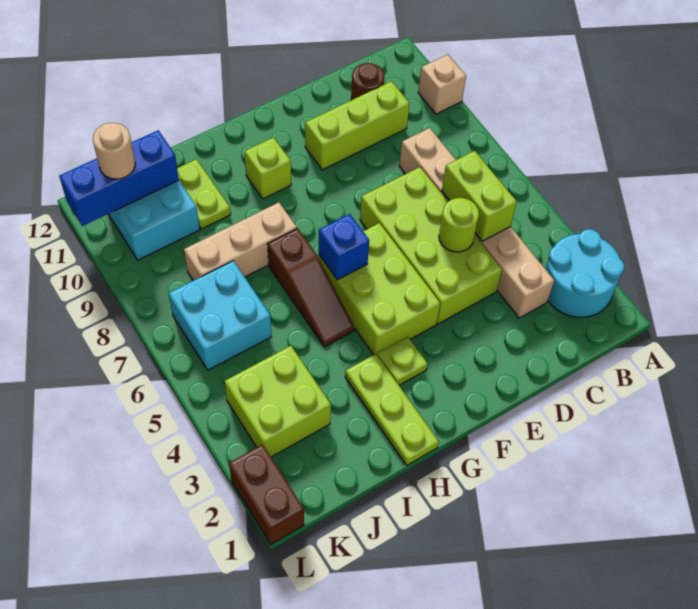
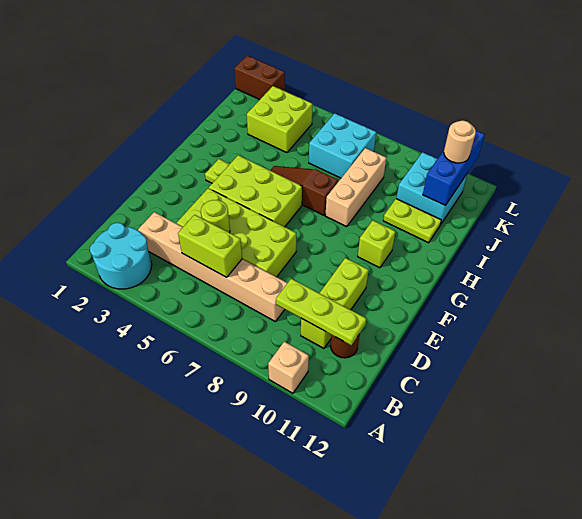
blue brick G6 level 2 -> none
lime plate H1:H3 level 1 -> lime plate C9:C11 level 2

